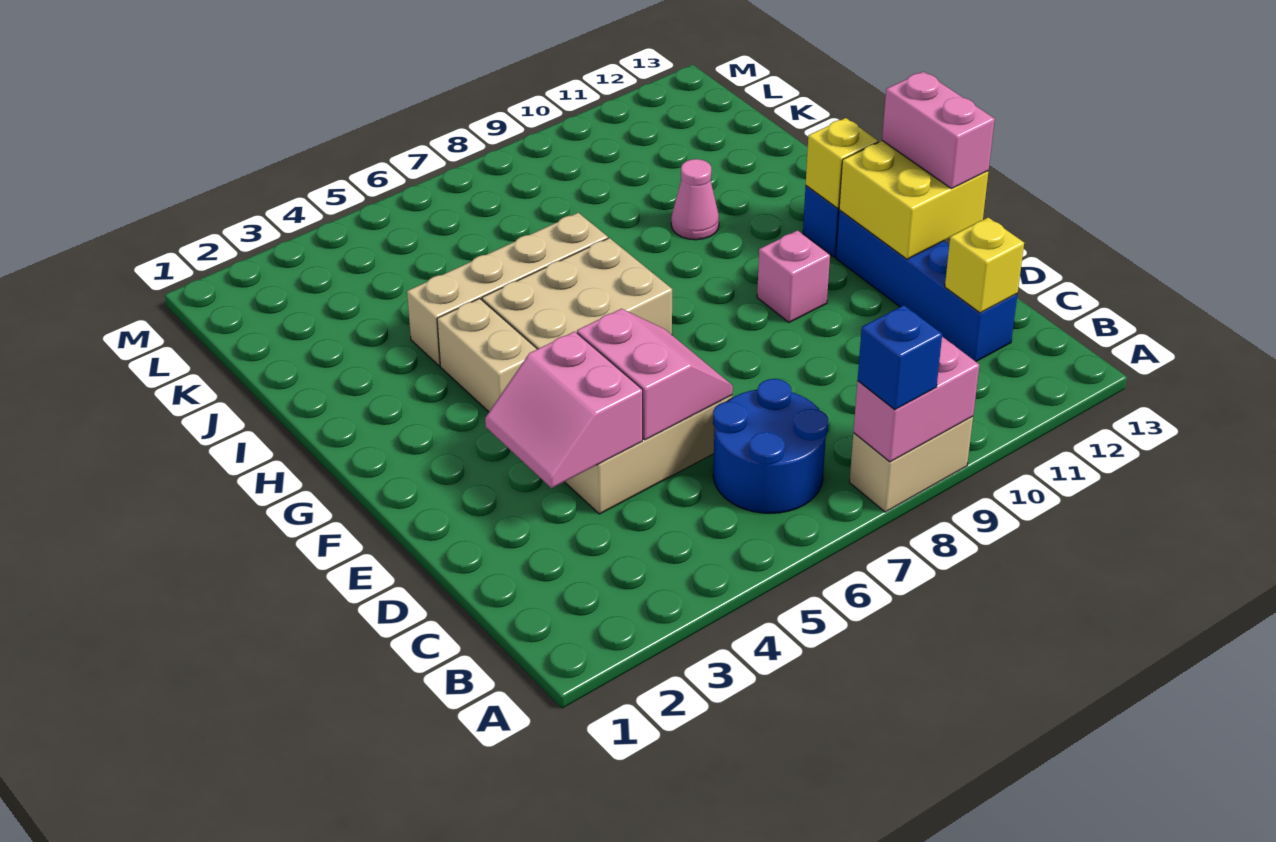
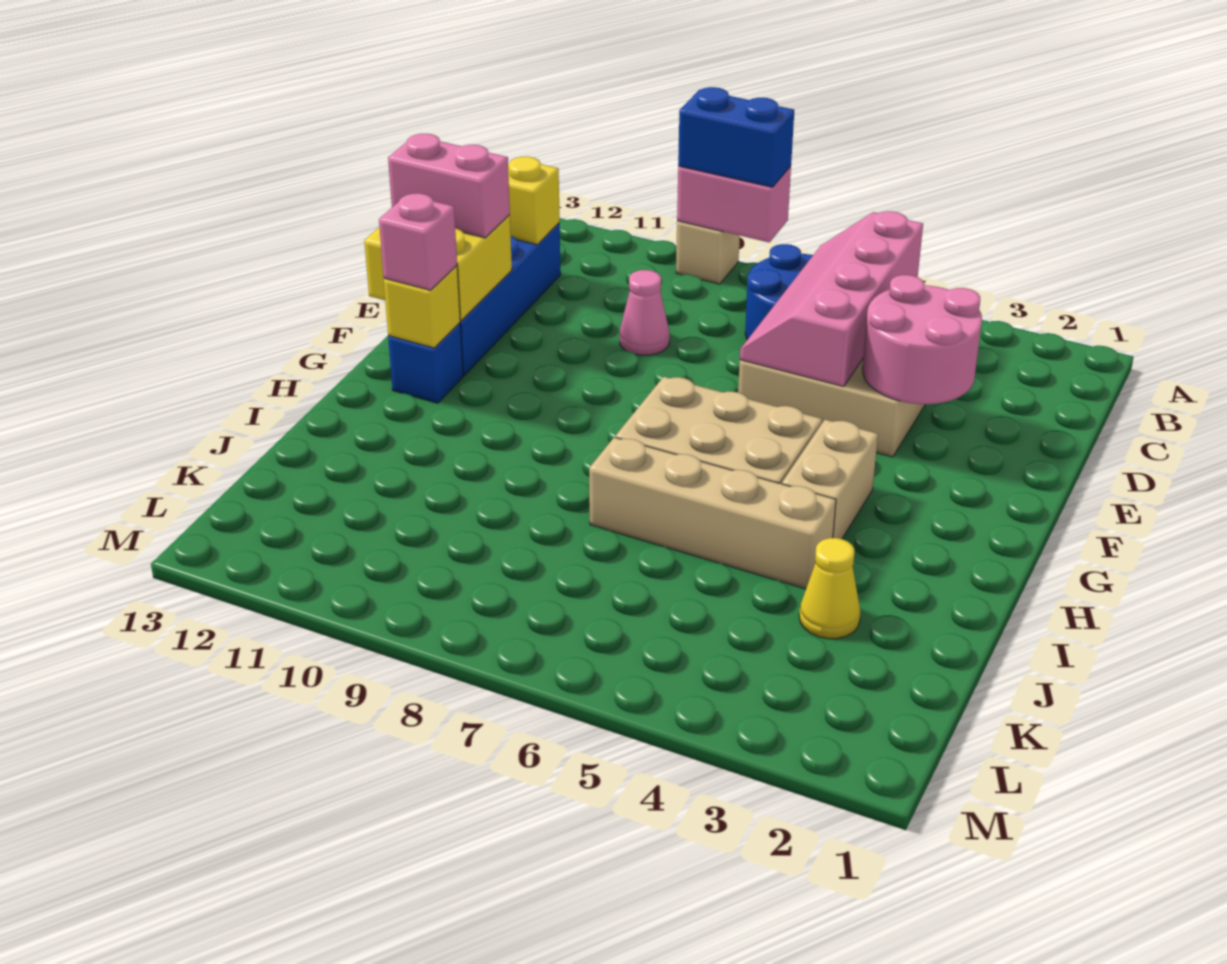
tan brick A8:A9 level 1 -> tan brick A9 level 1
blue brick A8 level 3 -> blue brick A8:A9 level 3
pink slope D3:E4 level 2 top 4 -> pink round brick D3:E4 level 2
pink slope D5:E6 level 2 top 5 -> pink slope B5:E6 level 2 top 5
pink brick E13:F13 level 3 -> pink brick E12:E13 level 3
pink brick F10 level 1 -> pink brick G12 level 3
pink cone I10 level 1 -> pink cone D9 level 1
none -> yellow cone J3 level 1

